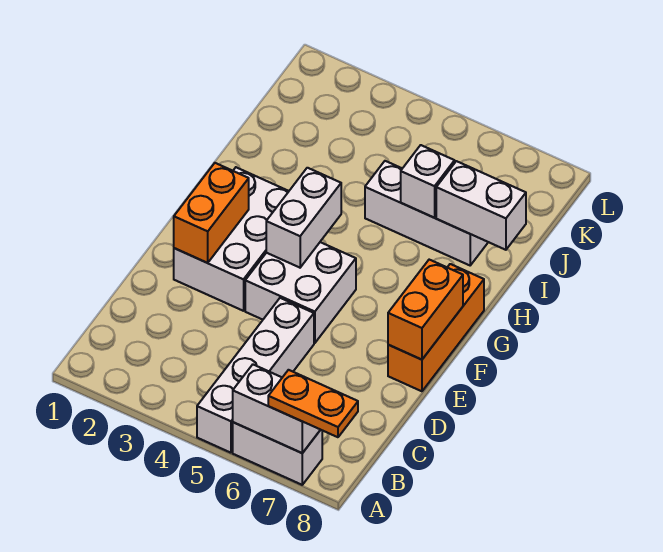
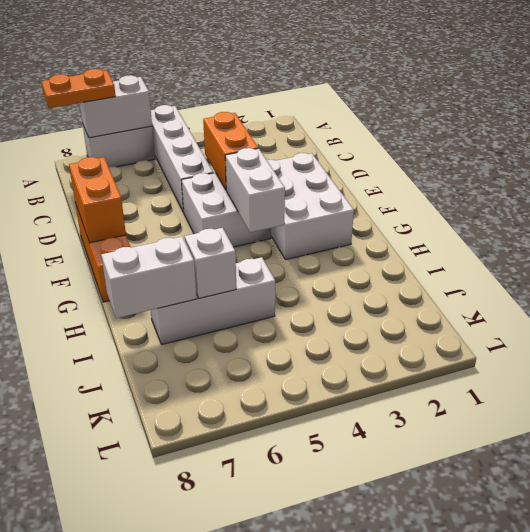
orange brick E2:F2 level 2 -> orange brick D4:E4 level 2

